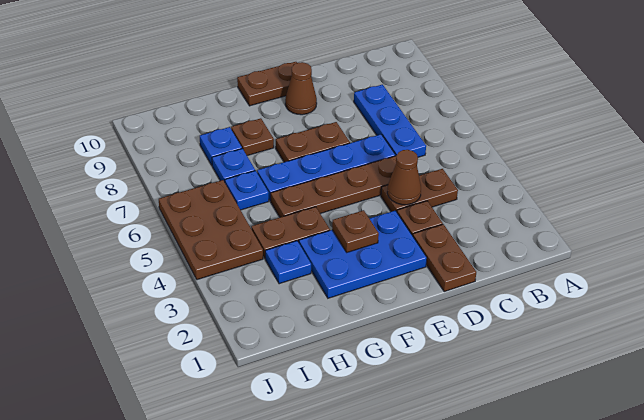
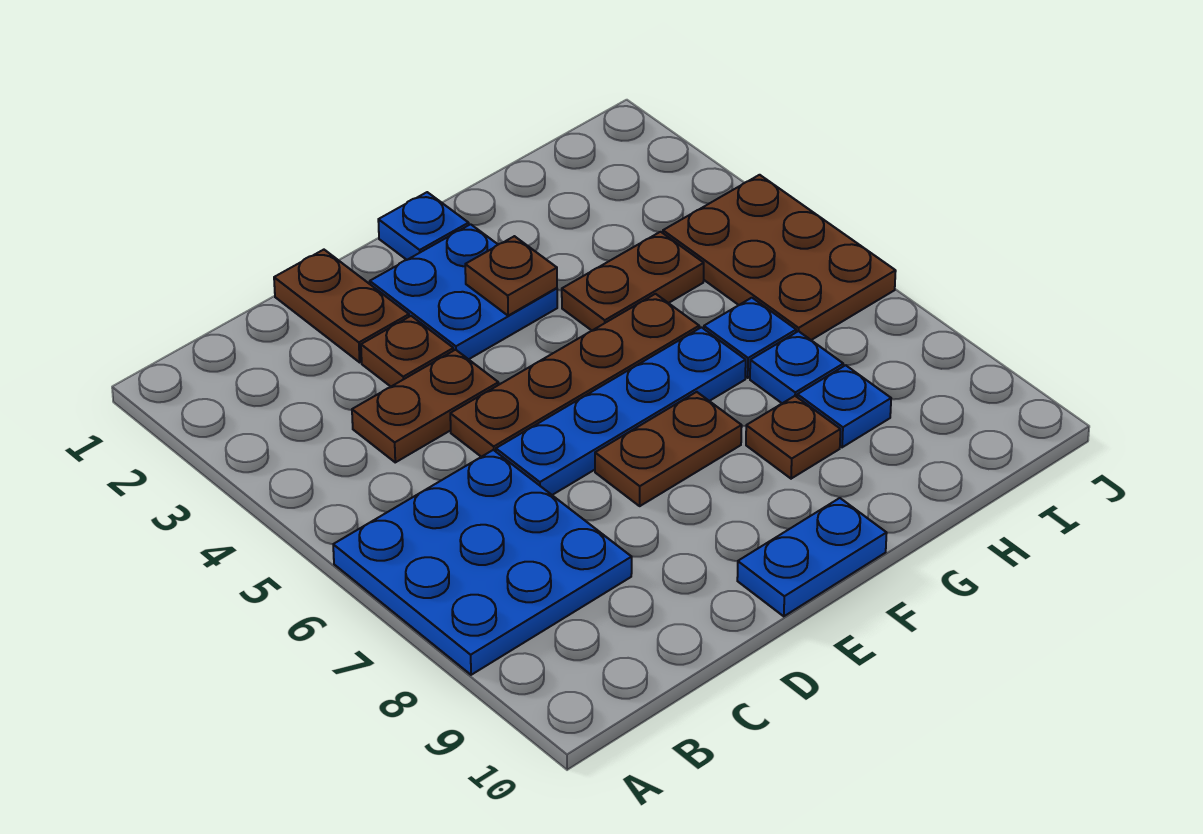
blue plate C6:C8 level 1 -> blue plate A6:C8 level 1
brown cone D4 level 2 -> none
blue plate E2:G3 level 1 -> blue plate E2:F3 level 1
brown cone E9 level 1 -> none
brown plate E10:F10 level 1 -> blue plate E10:F10 level 1
blue plate H3 level 1 -> blue plate F1 level 1

